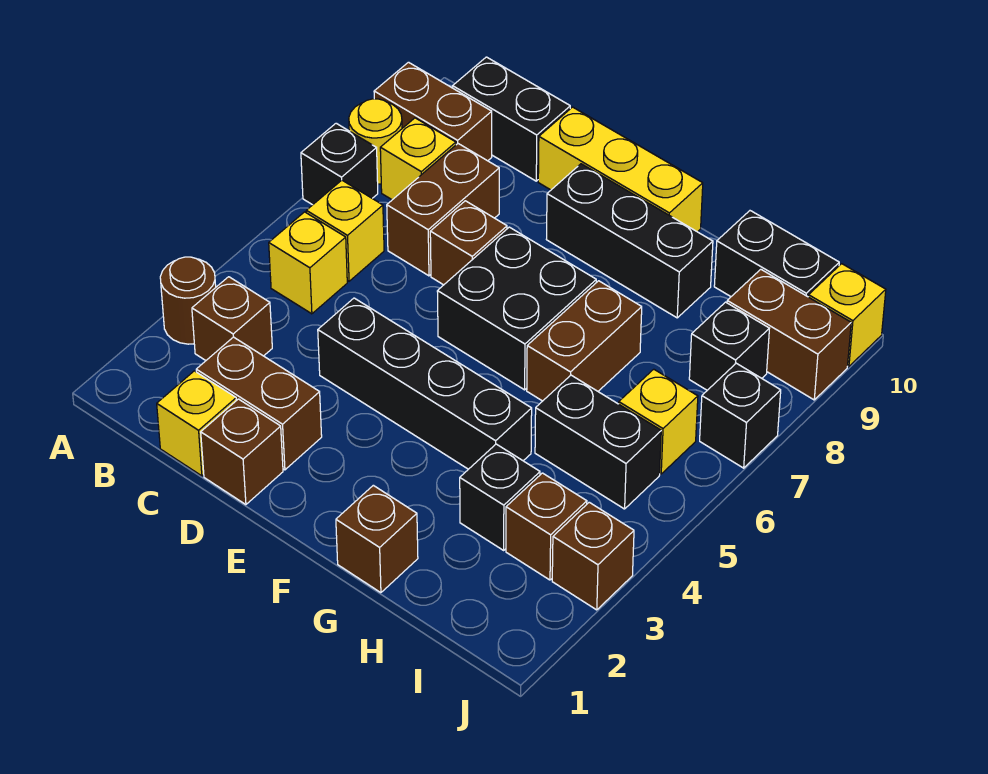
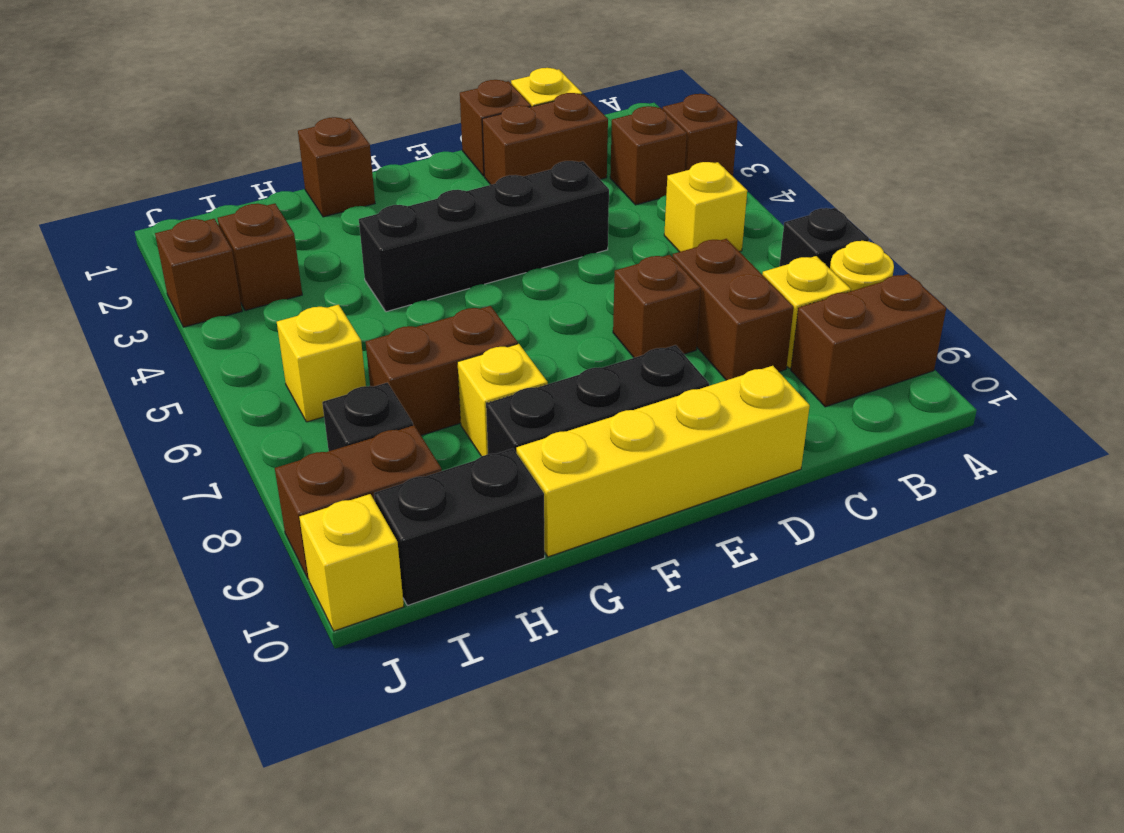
brown round brick A3 level 1 -> brown brick A3 level 1
yellow brick B6 level 1 -> yellow brick G8 level 1
black brick B10:C10 level 1 -> none
yellow brick D10:F10 level 1 -> yellow brick D10:G10 level 1
black brick E6:F7 level 1 -> none
brown brick G6:G7 level 1 -> brown brick G7:H7 level 1
black brick H3 level 1 -> none
black brick H5:I5 level 1 -> none
black brick J7 level 1 -> none

